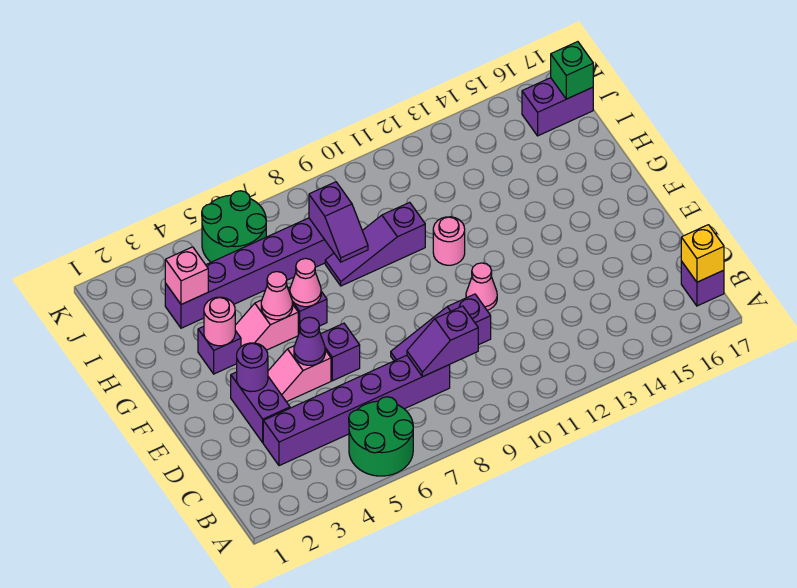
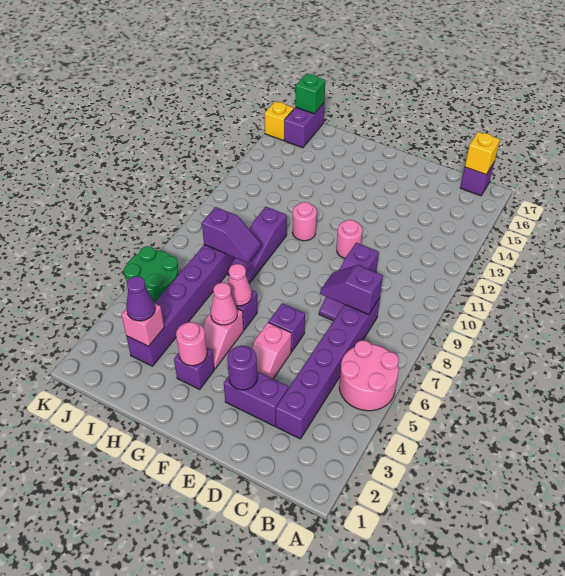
green round brick A5:B6 level 1 -> pink round brick A5:B6 level 1
purple slope C8:C9 level 2 top 9 -> purple slope C8:D8 level 2 top C
purple cone E5 level 2 -> purple cone I3 level 3
pink cone E11 level 1 -> pink round brick E11 level 1
none -> yellow brick K16 level 1

